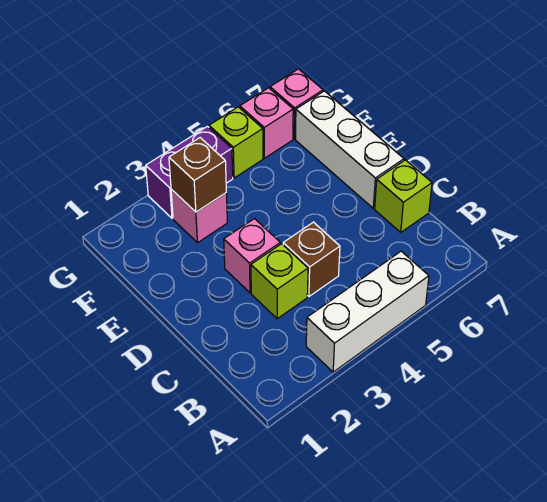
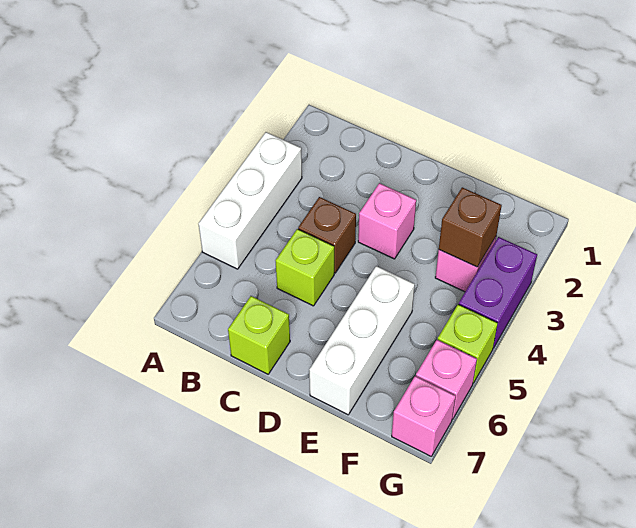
lime brick C3 level 1 -> lime brick C5 level 1
white brick D7:F7 level 1 -> white brick E5:E7 level 1

